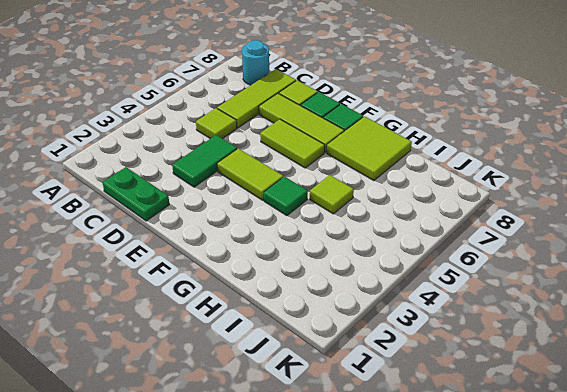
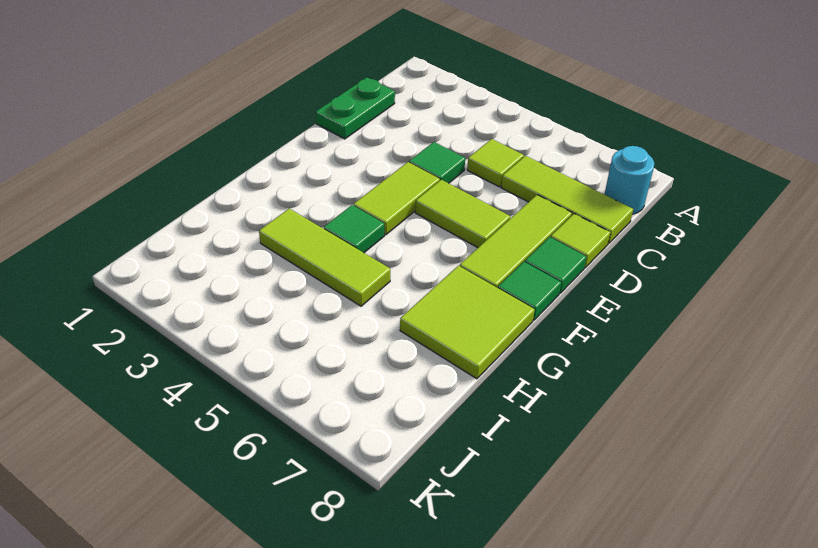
green tile D3:D4 level 1 -> green tile D4 level 1
lime tile E6:F6 level 1 -> lime tile E5:E6 level 1
lime tile H5 level 1 -> lime tile H3:H5 level 1

